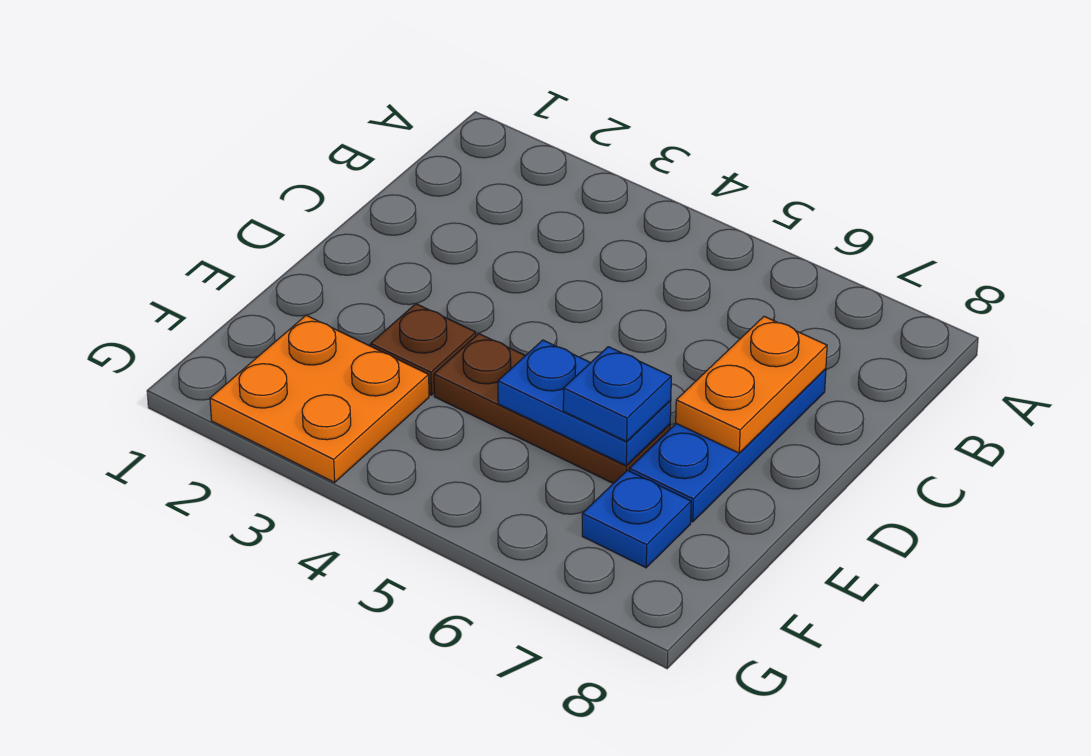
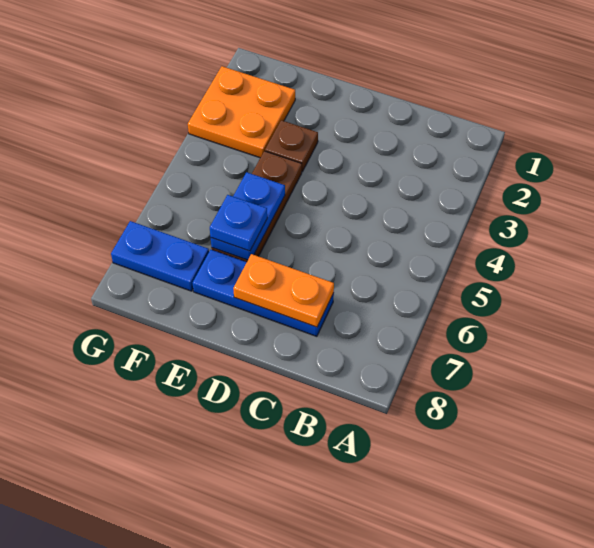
blue plate F7 level 1 -> blue plate F7:G7 level 1

